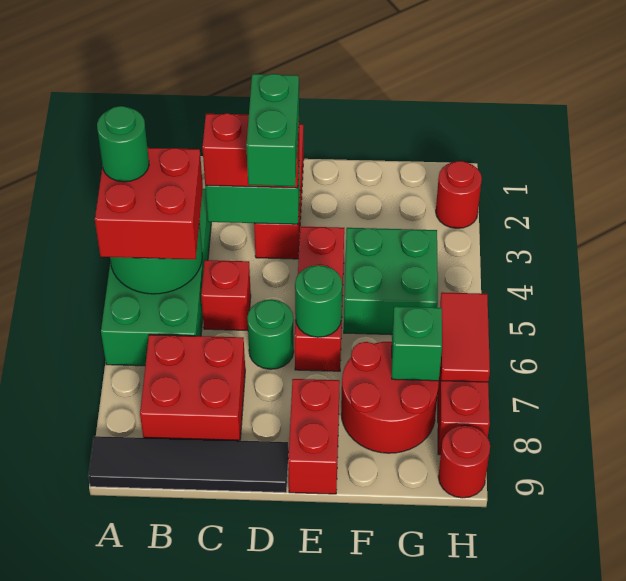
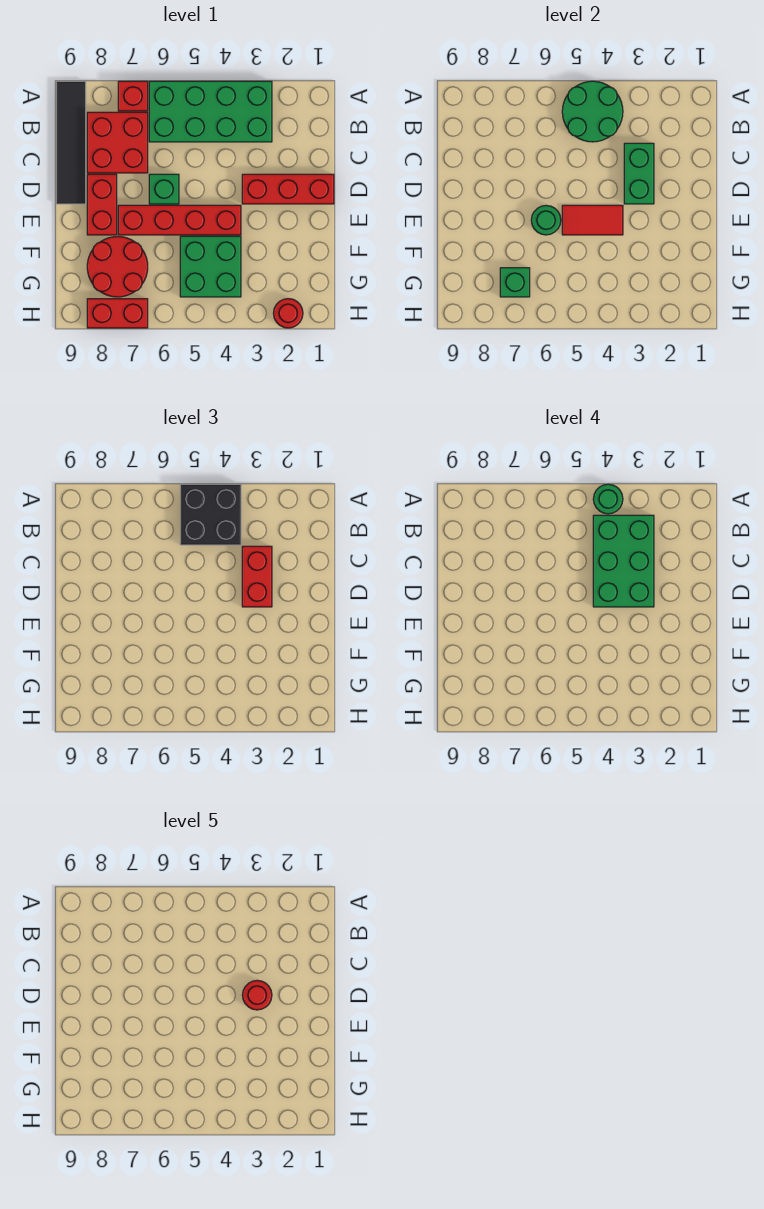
red brick A4:B5 level 3 -> black brick A4:B5 level 3
red brick C5 level 1 -> red brick A7 level 1
green brick D3:D4 level 4 -> green brick B3:D4 level 4
green round brick D6 level 1 -> green brick D6 level 1
red brick E4:E6 level 1 -> red brick E4:E7 level 1
red brick E8:E9 level 1 -> red brick D8:E8 level 1
red tile H6:H7 level 2 -> red tile E4:E5 level 2
red round brick H9 level 1 -> red round brick D3 level 5

